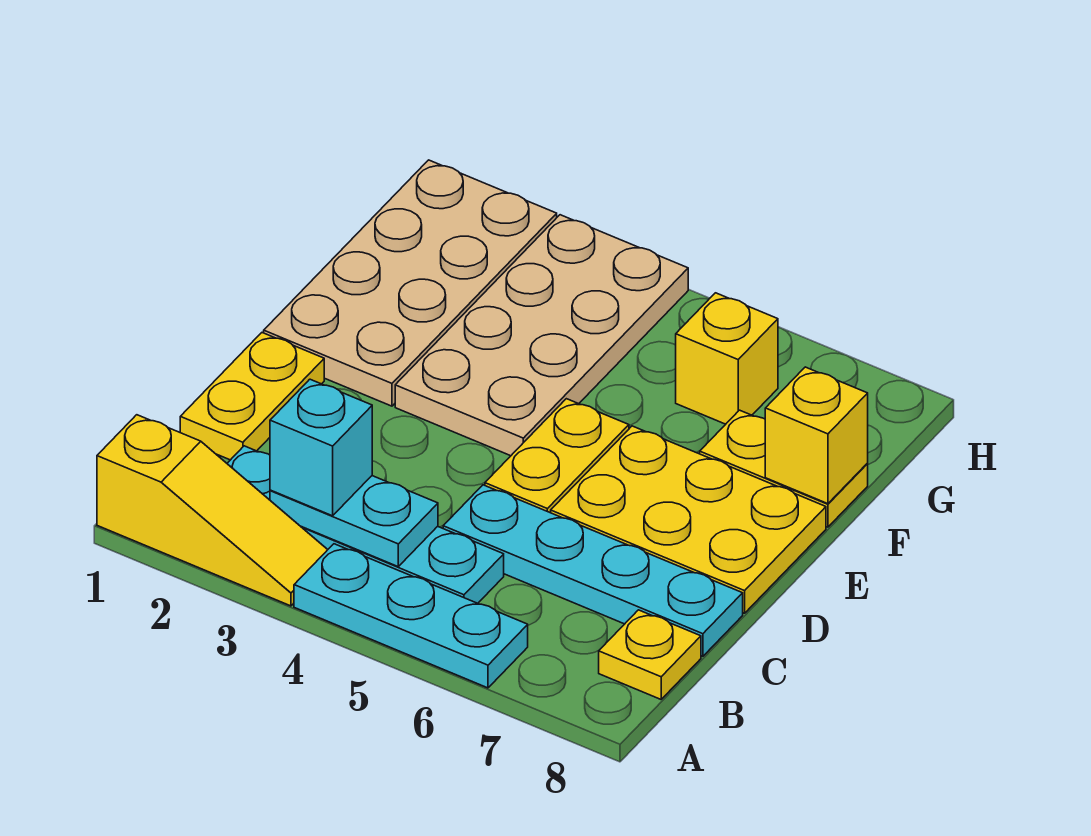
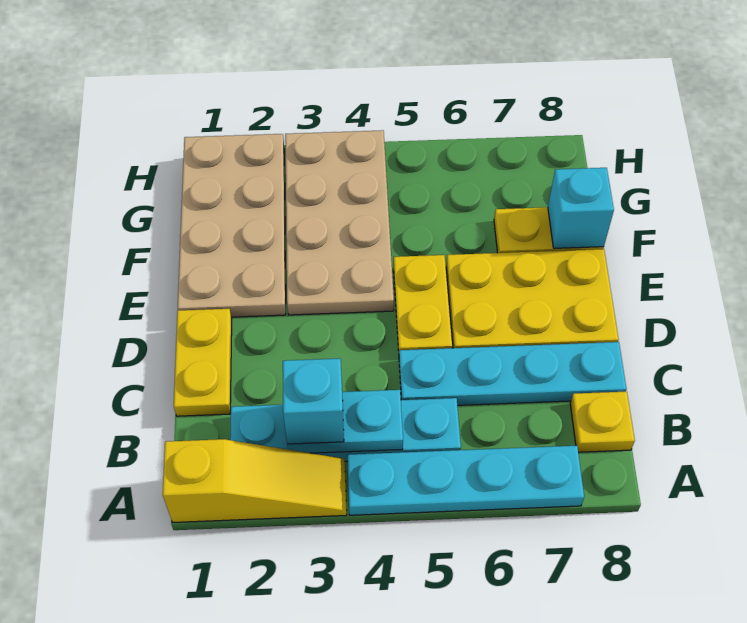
cyan plate A4:A6 level 1 -> cyan plate A4:A7 level 1
yellow brick F8 level 2 -> cyan brick F8 level 2
yellow brick G6 level 1 -> none

